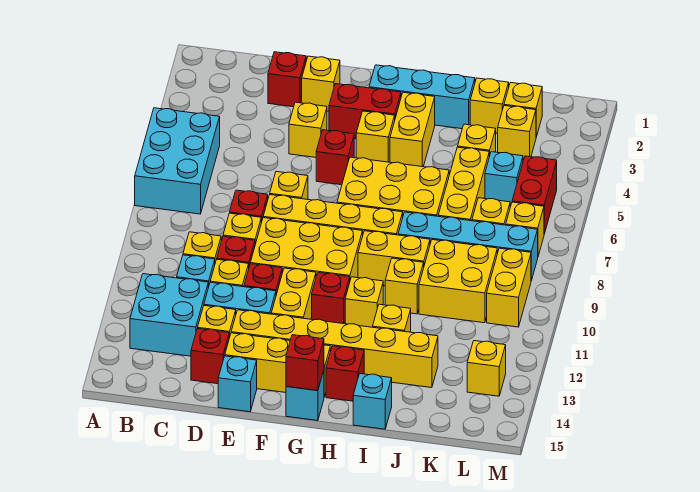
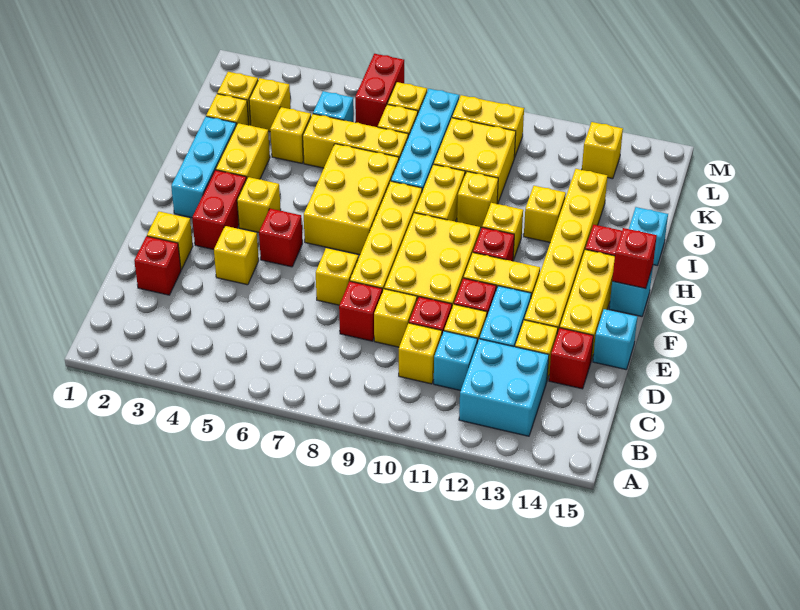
cyan brick A5:B7 level 1 -> none
yellow brick H3:H4 level 1 -> yellow brick H3:I3 level 1
red brick L5:L6 level 1 -> red brick L6:M6 level 1

